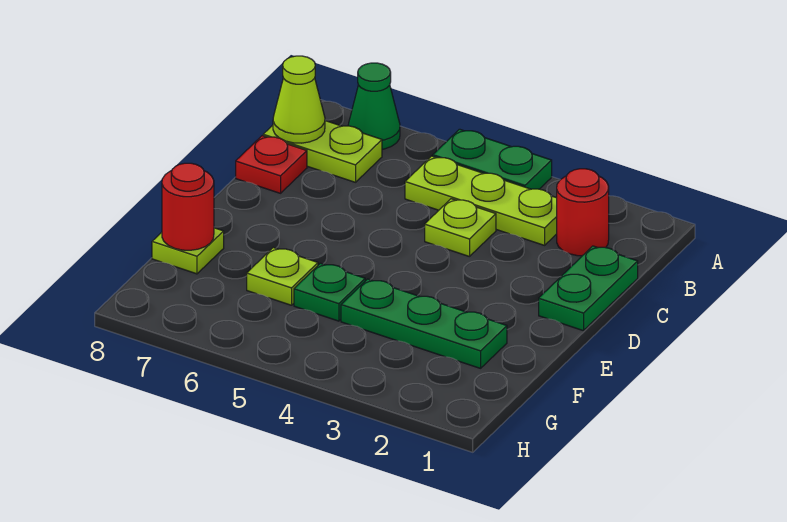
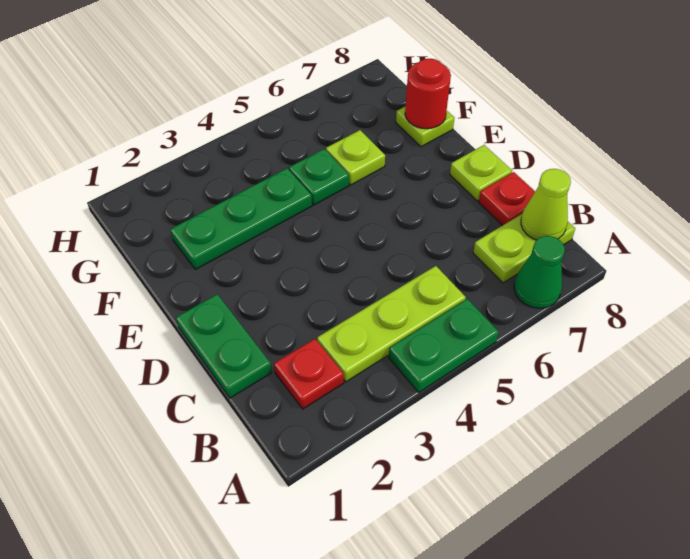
red round brick B2 level 1 -> red plate B2 level 1
lime plate C4 level 1 -> lime plate D8 level 1

